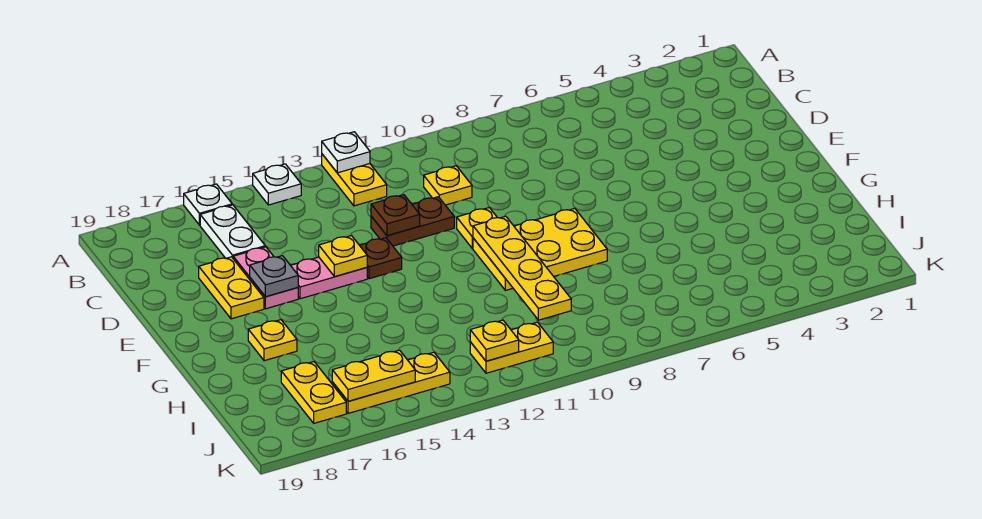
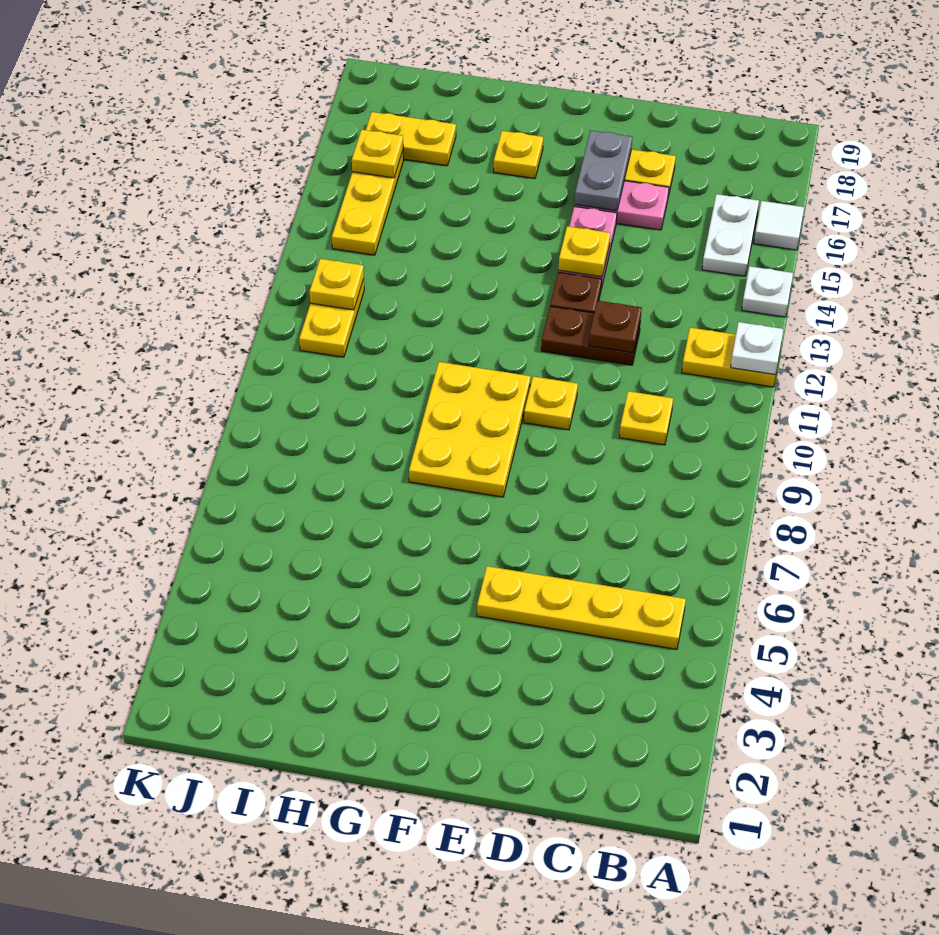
white plate A16 level 1 -> white tile A16 level 1
white plate B16:C16 level 1 -> white plate B15:B16 level 1
brown plate D11:D12 level 1 -> brown plate D12:E12 level 1
grey plate E16 level 2 -> grey plate E16:E17 level 2
yellow plate F10:I10 level 2 -> yellow plate B5:E5 level 1
yellow plate J15:J16 level 2 -> yellow plate J16 level 2

